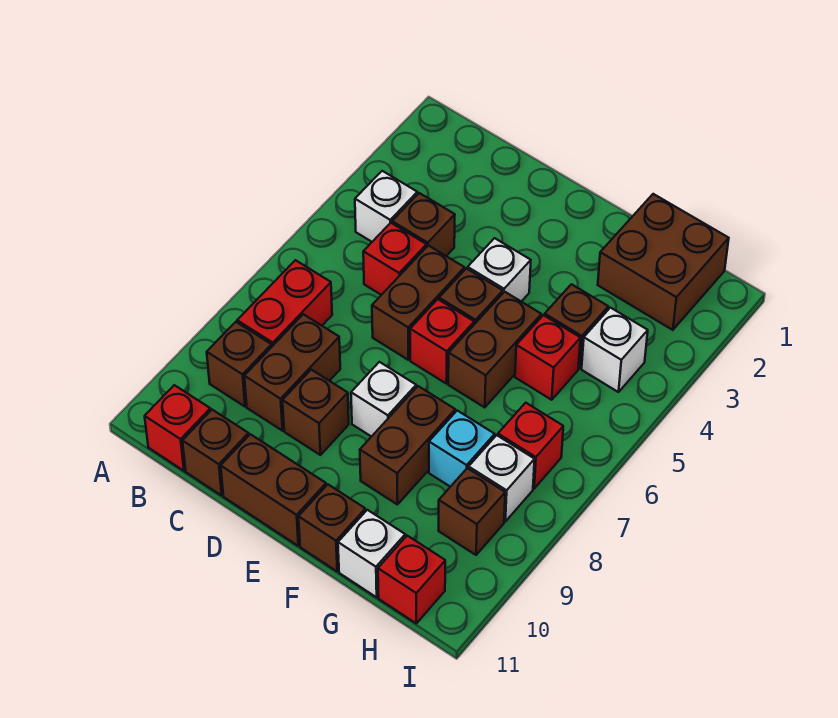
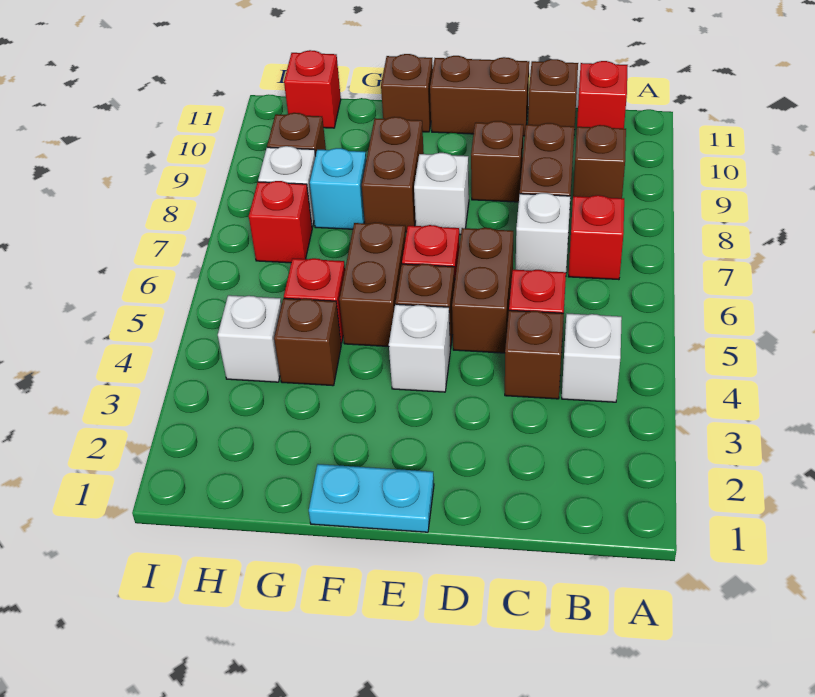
red brick B7:B8 level 1 -> red brick B7 level 1
none -> cyan plate E1:F1 level 1
brown brick G1:H2 level 1 -> none
white brick G11 level 1 -> white brick C7 level 1

